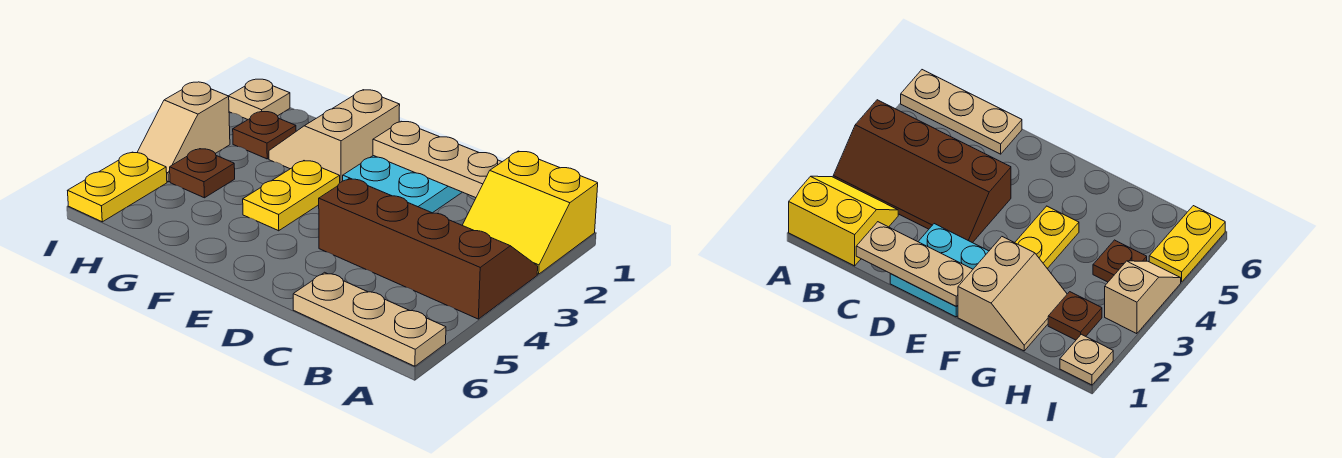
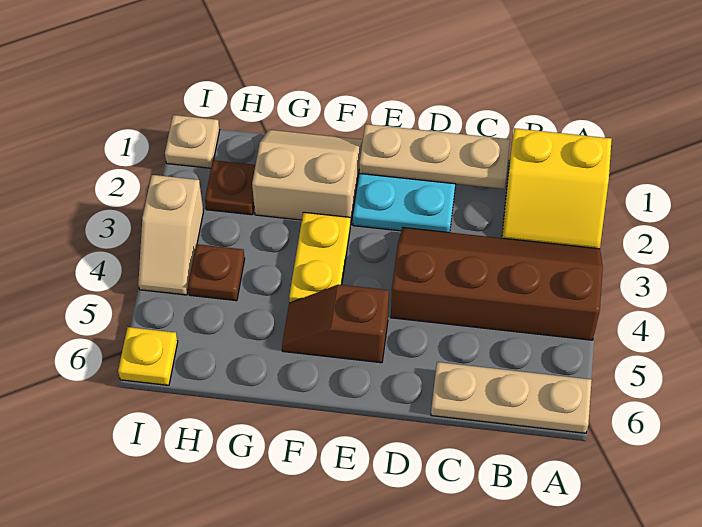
none -> brown slope E5:F5 level 1 top E
tan slope F1:G2 level 1 top F -> tan slope F1:G2 level 1 top 2
yellow plate I5:I6 level 1 -> yellow plate I6 level 1

